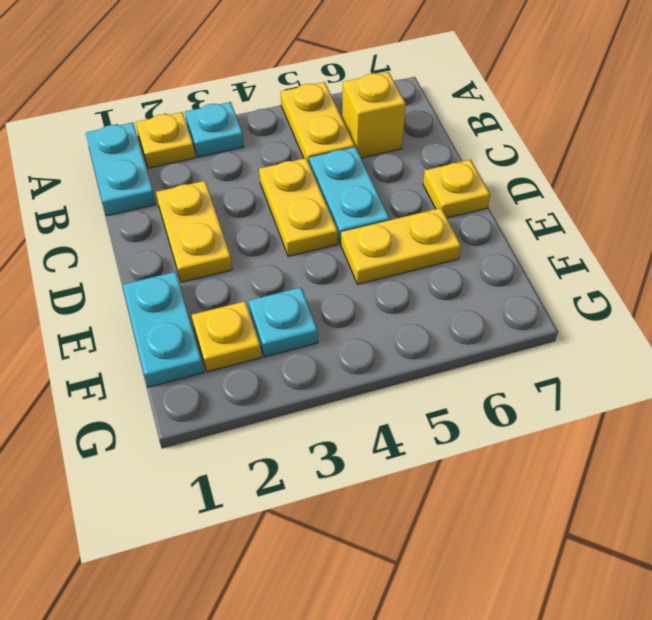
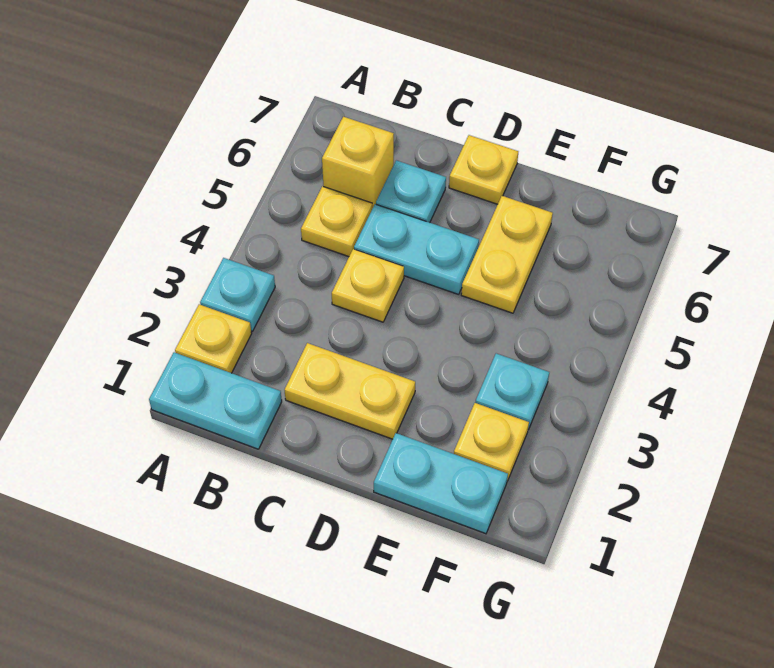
yellow plate A5:B5 level 1 -> yellow plate B5 level 1
yellow plate C4:D4 level 1 -> yellow plate C4 level 1
none -> cyan plate C6 level 1

